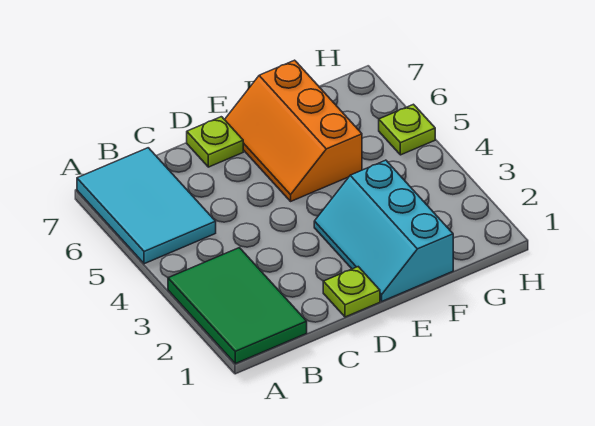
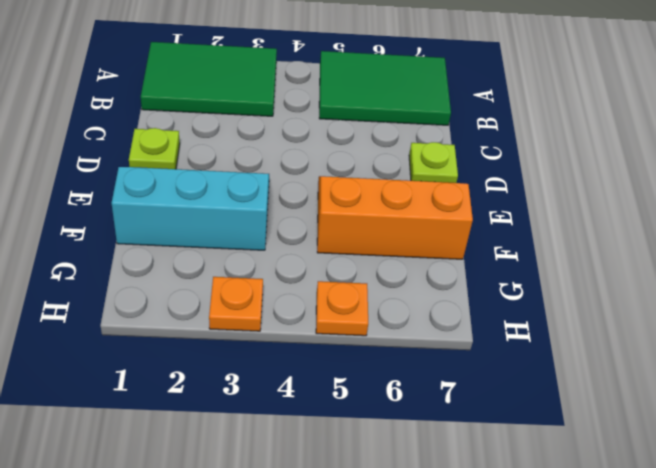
cyan tile A5:B7 level 1 -> green tile A5:B7 level 1
none -> orange plate H3 level 1
lime plate H5 level 1 -> orange plate H5 level 1

